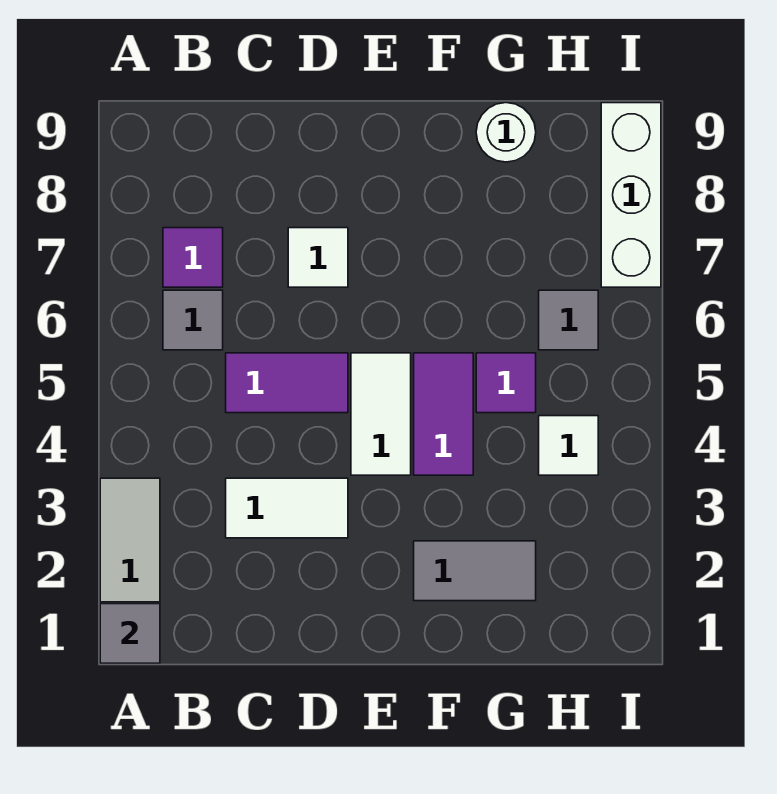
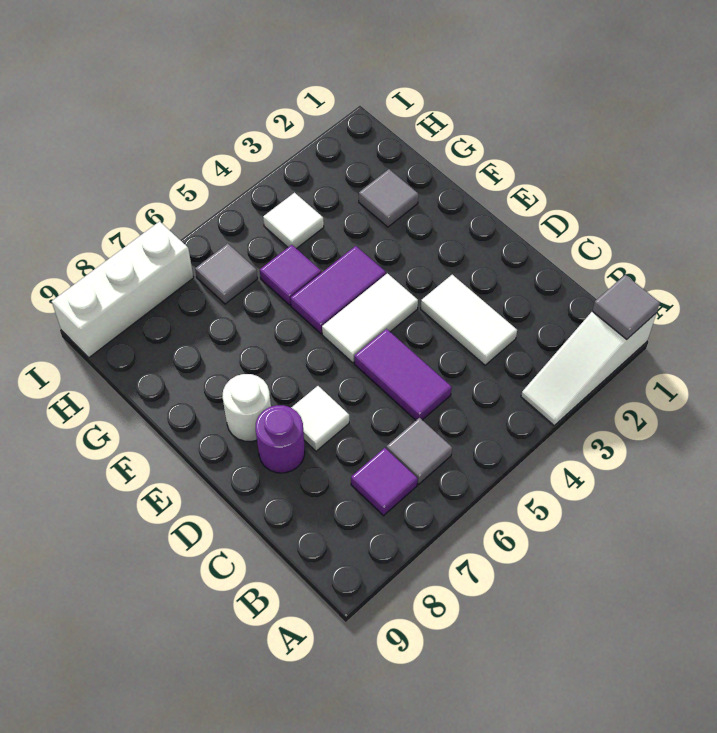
none -> purple round brick D8 level 1
grey tile F2:G2 level 1 -> grey tile G2 level 1
white round brick G9 level 1 -> white round brick E8 level 1

